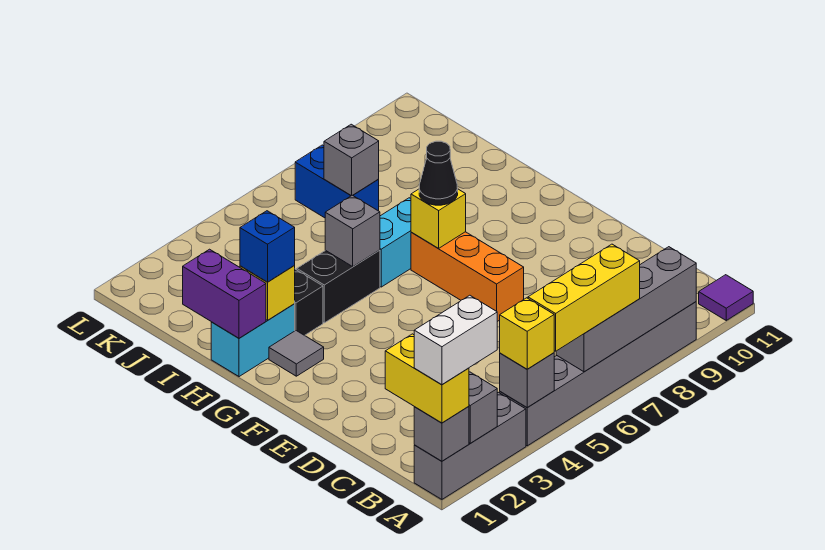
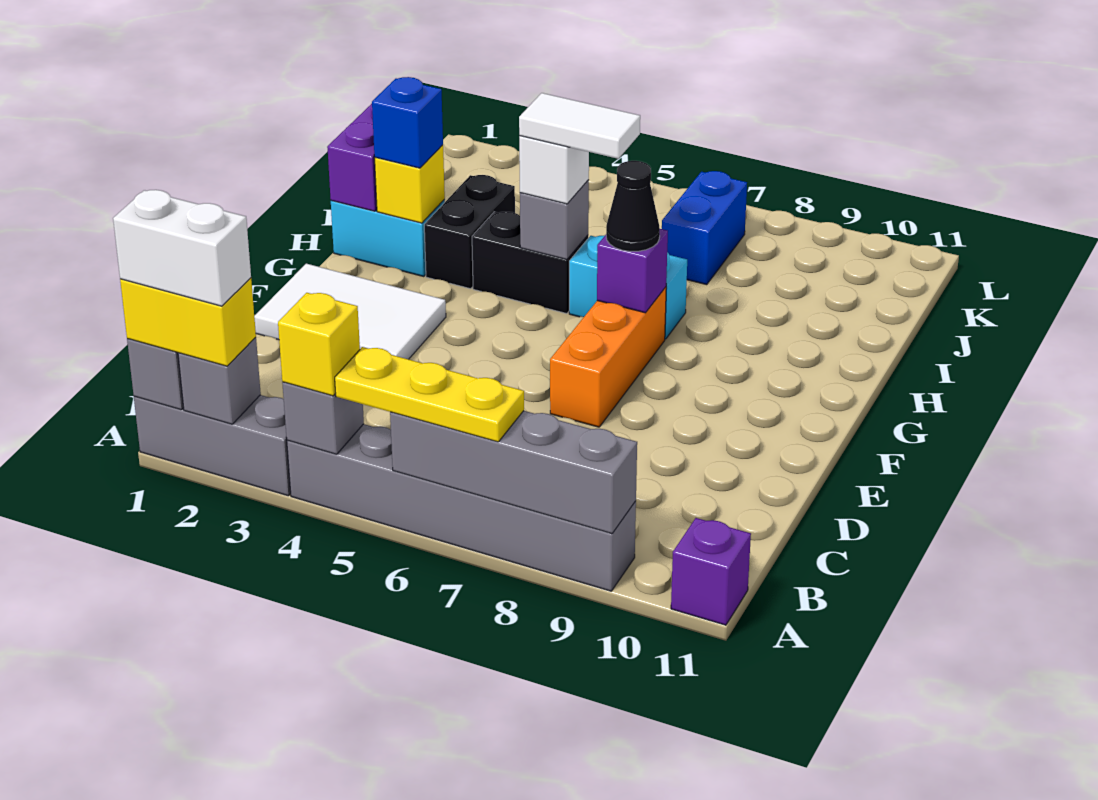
yellow brick A1:B1 level 3 -> yellow brick A1:A2 level 3
yellow brick A5:A7 level 3 -> yellow plate A5:A7 level 3
purple tile A11 level 1 -> purple brick A11 level 1
none -> white tile E1:F3 level 1
grey tile G2 level 1 -> none
yellow brick G7 level 2 -> purple brick G7 level 2
none -> white brick H5 level 3
none -> white tile H5:H6 level 4
grey brick J7 level 2 -> none

